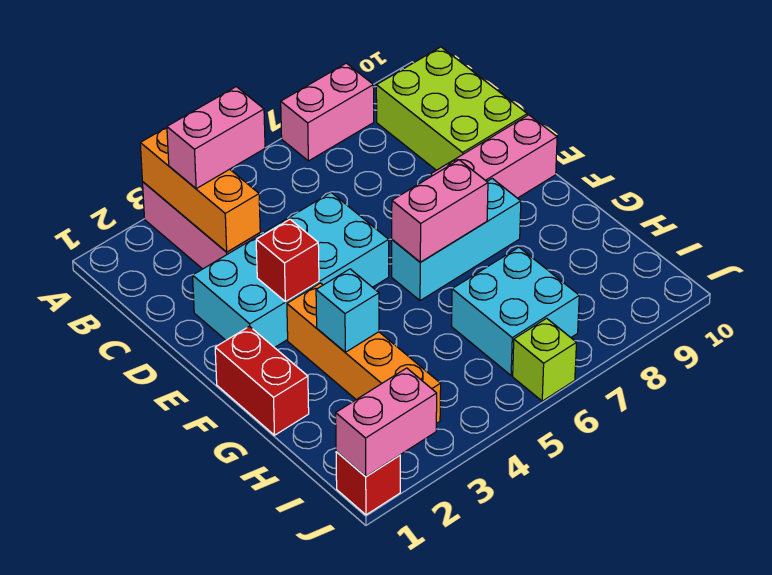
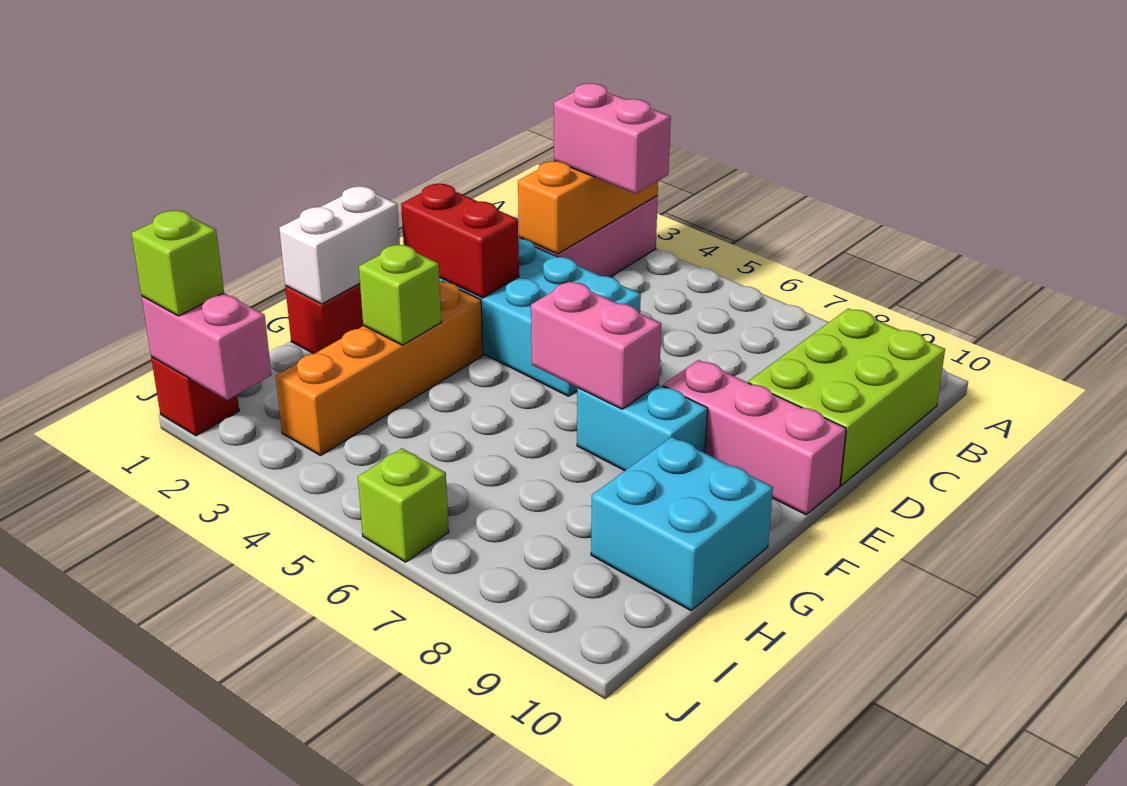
pink brick A7:A8 level 1 -> none
red brick E3 level 2 -> red brick E2:E3 level 2
none -> white brick F1:G1 level 2
cyan brick F6:F8 level 1 -> cyan brick F7:F8 level 1
cyan brick G3 level 2 -> lime brick G3 level 2
cyan brick H6:I7 level 1 -> cyan brick G9:H10 level 1
none -> lime brick J1 level 3

